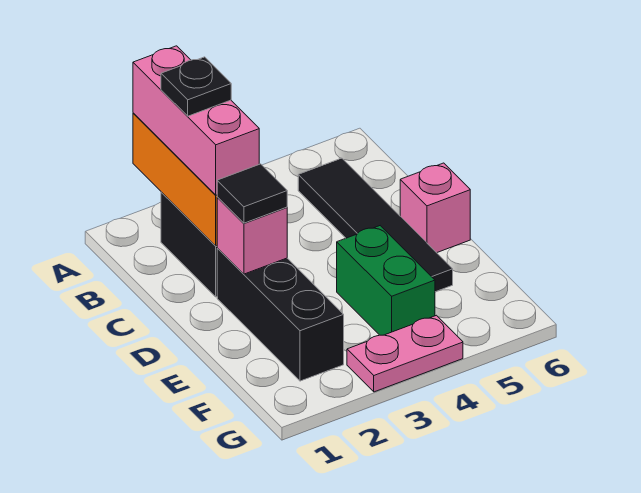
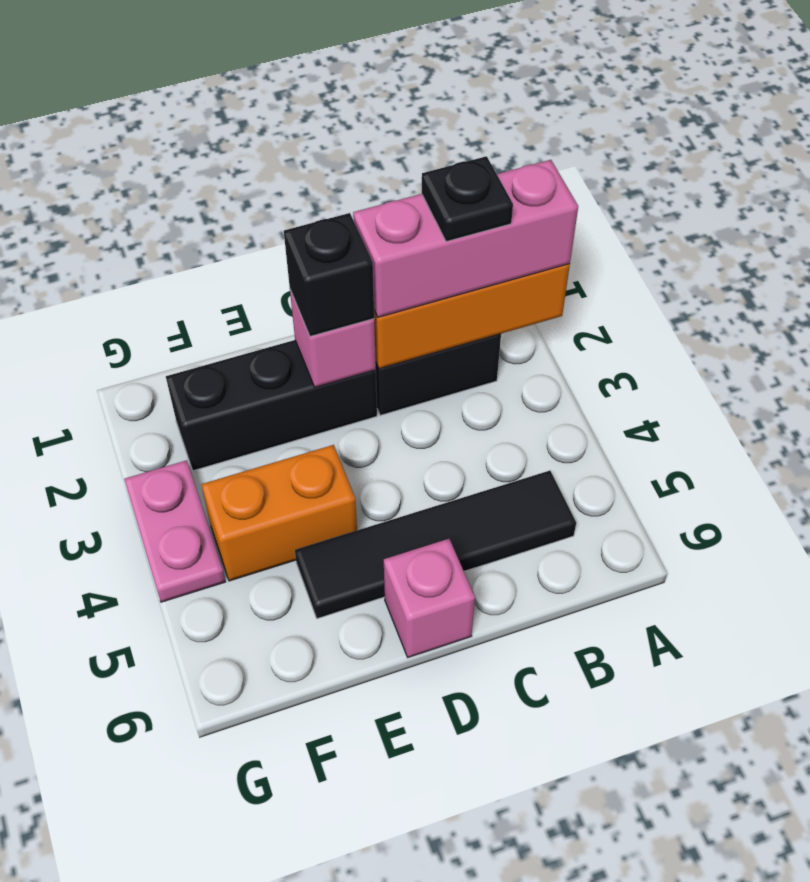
black tile D2 level 3 -> black brick D2 level 3
green brick E4:F4 level 1 -> orange brick E4:F4 level 1

